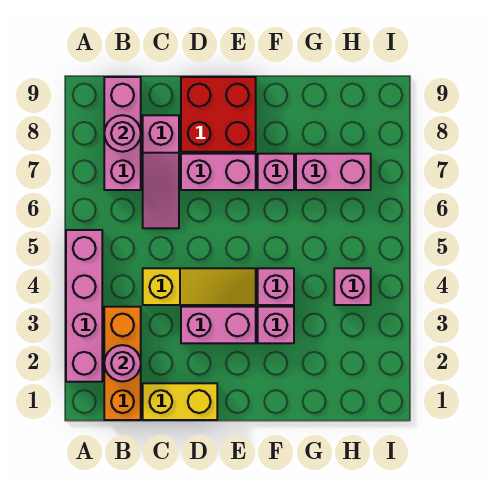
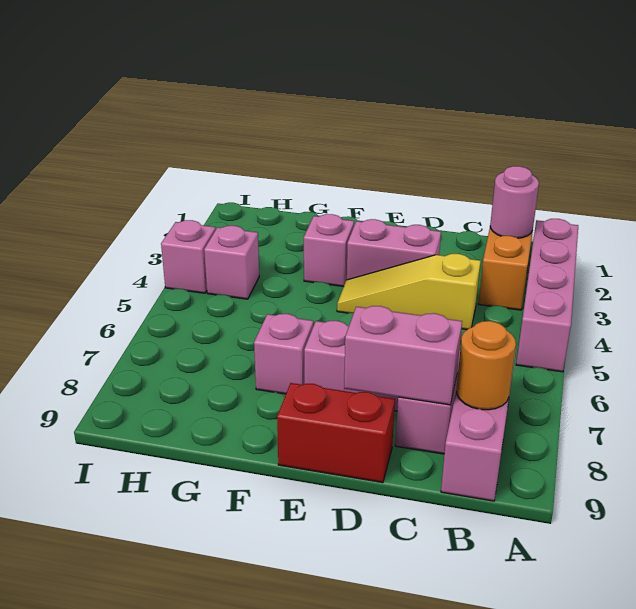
pink round brick B8 level 2 -> orange round brick B8 level 2
yellow brick C1:D1 level 1 -> none
red brick D8:E9 level 1 -> red brick D9:E9 level 1
pink brick F4 level 1 -> pink brick I4 level 1
pink brick G7:H7 level 1 -> pink brick C8:D8 level 2

